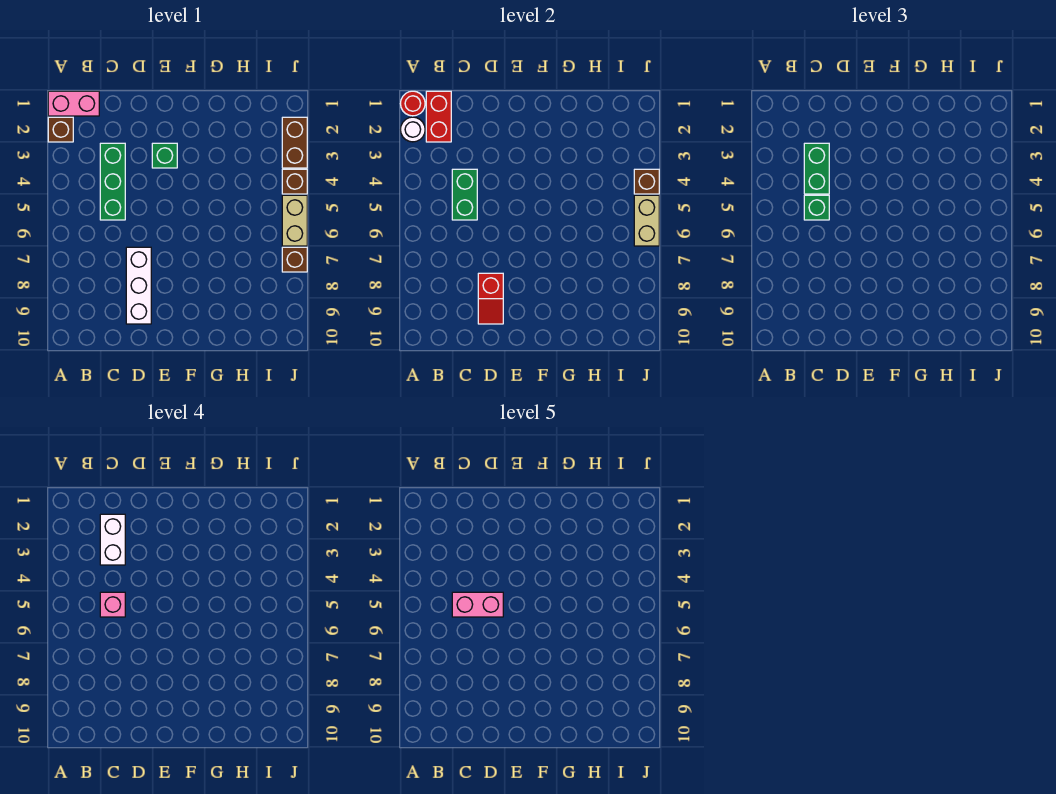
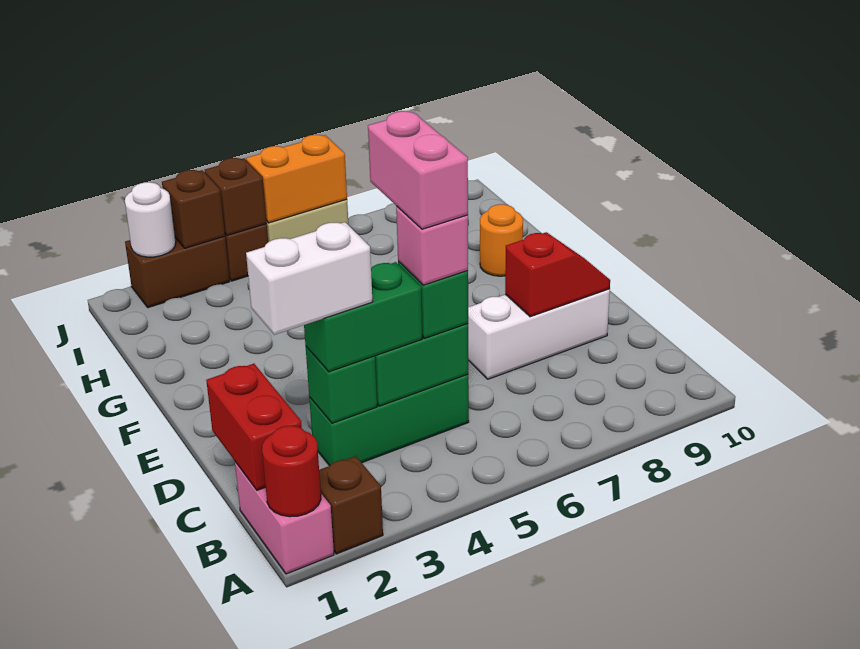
white round brick A2 level 2 -> white round brick J2 level 2
red brick B1:B2 level 2 -> red brick B1:C1 level 2
green brick E3 level 1 -> green brick C3 level 2
none -> orange round brick G9 level 1
tan brick J5:J6 level 2 -> orange brick J5:J6 level 2
brown brick J7 level 1 -> brown brick J3 level 2

